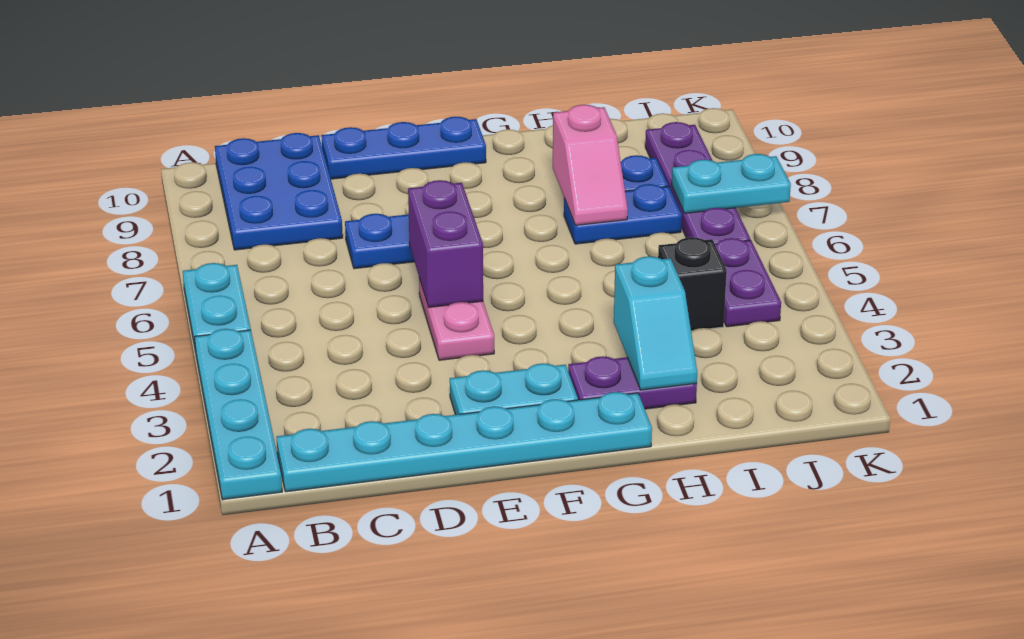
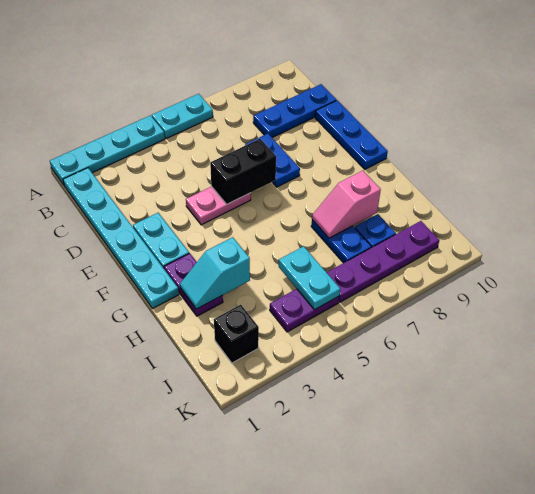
blue plate B8:C10 level 1 -> blue plate C8:C10 level 1
purple brick E5:E6 level 2 -> black brick E5:E6 level 2
black brick I4 level 1 -> black brick J2 level 1
cyan plate J7:K7 level 2 -> cyan plate I5:J5 level 2

